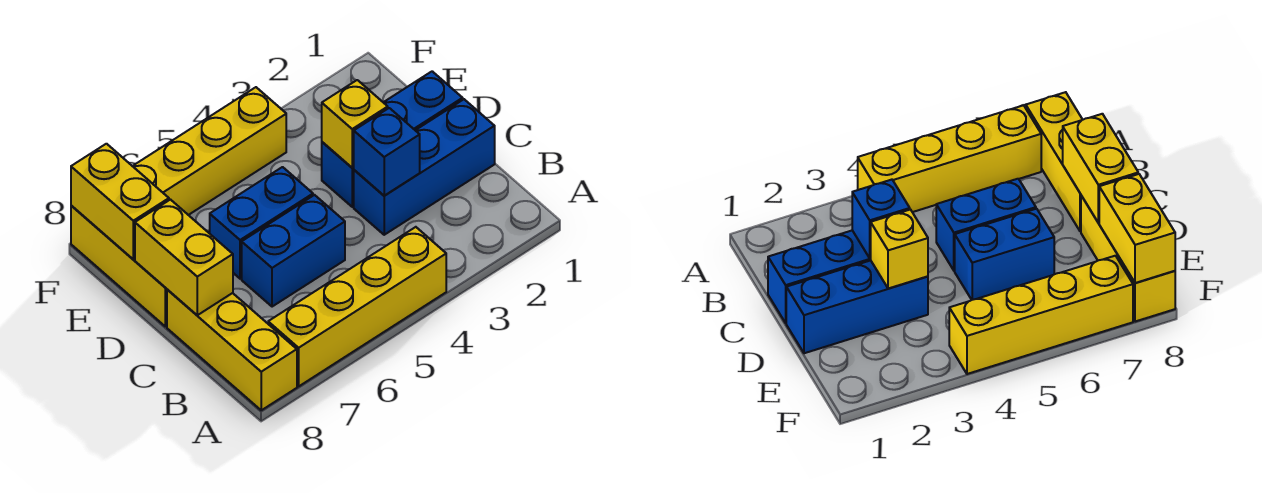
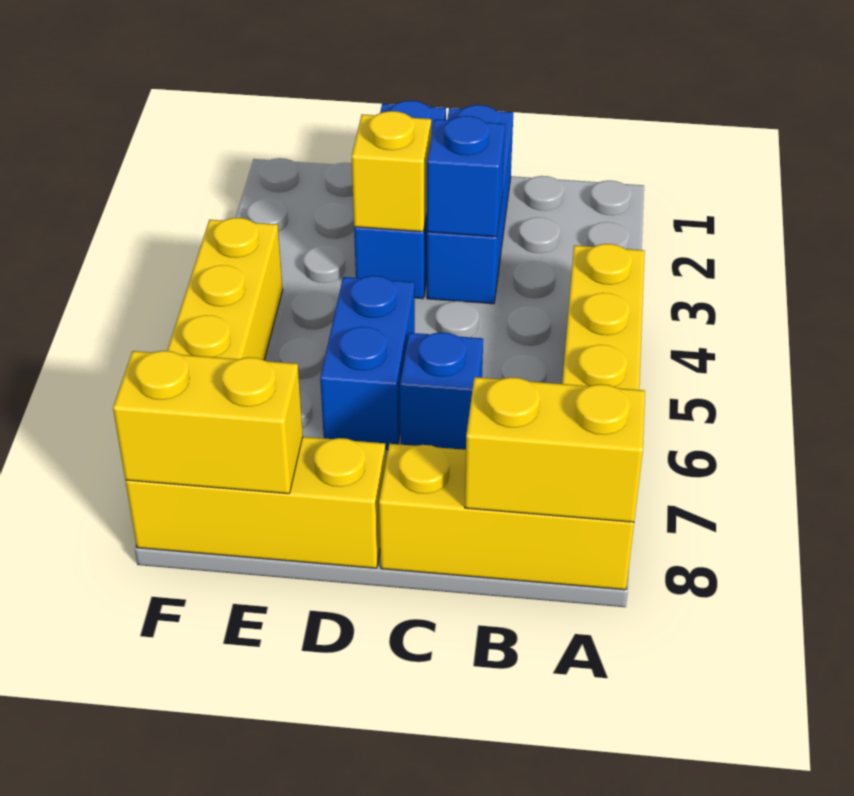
blue brick C5:C6 level 1 -> blue brick C6 level 1
yellow brick C8:D8 level 2 -> yellow brick A8:B8 level 2

